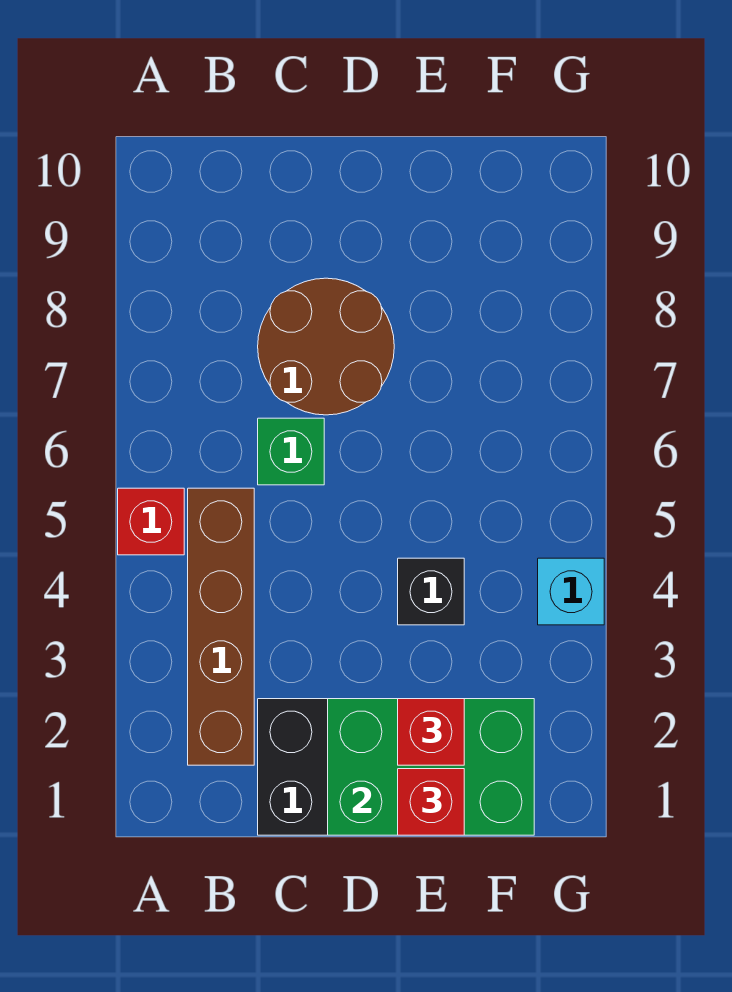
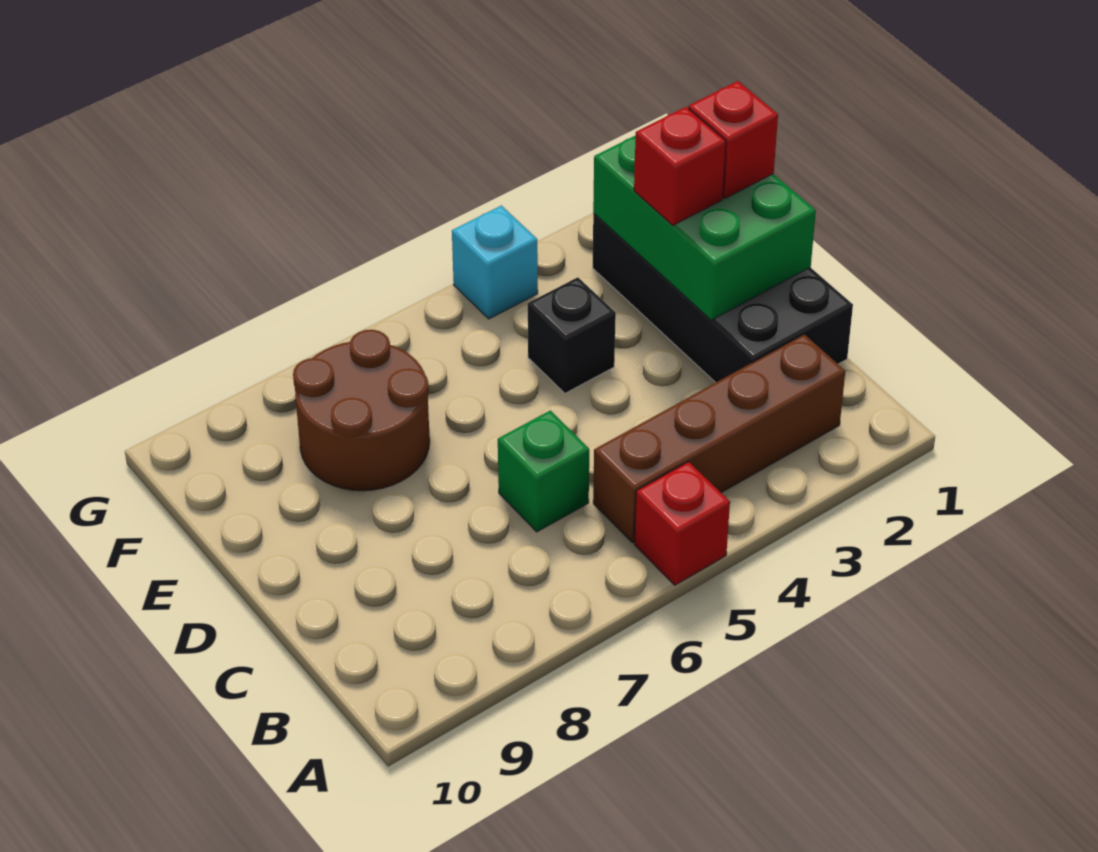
brown round brick C7:D8 level 1 -> brown round brick E7:F8 level 1

